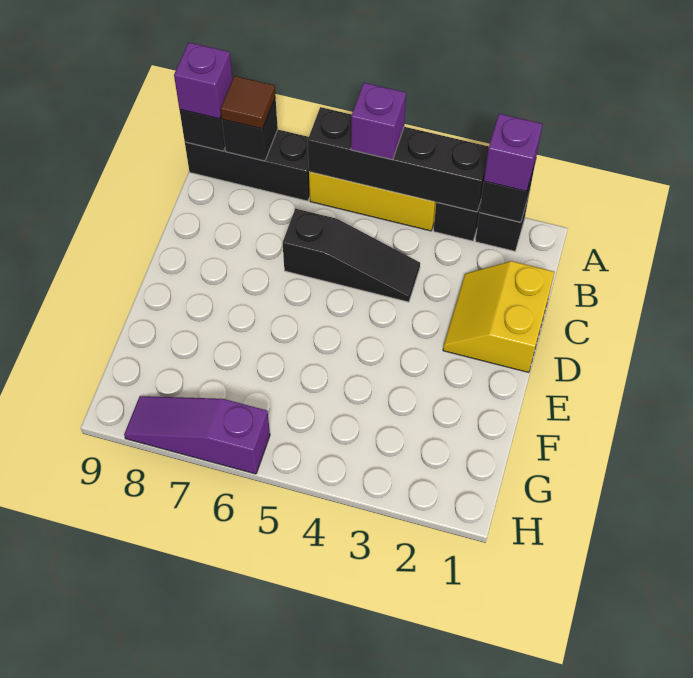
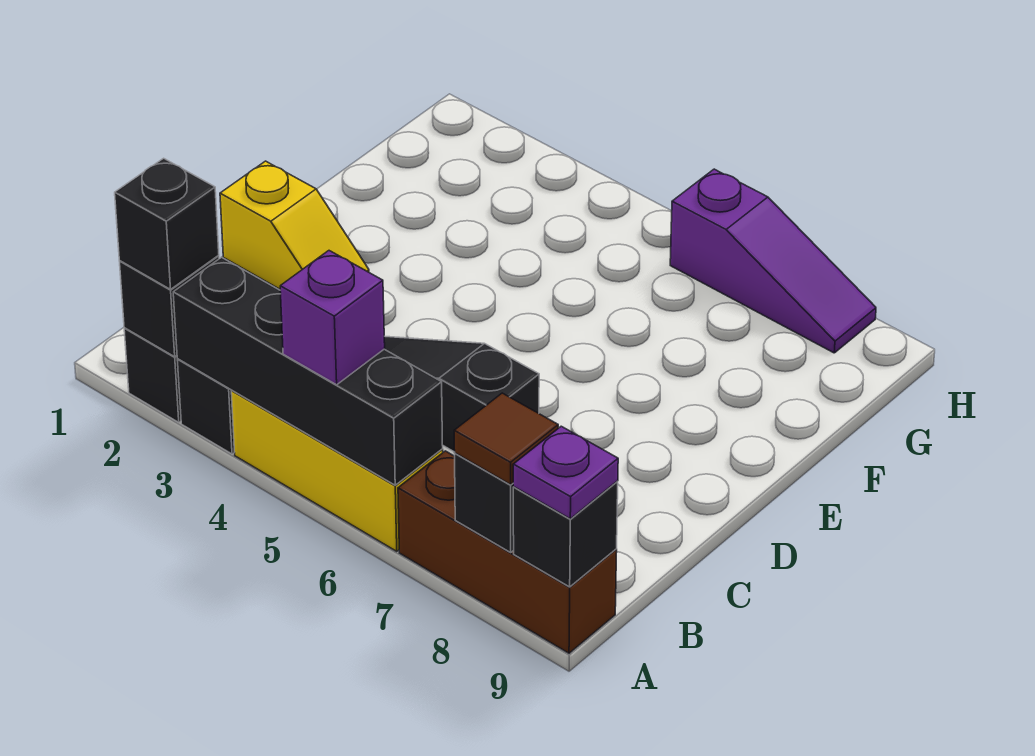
purple brick A2 level 3 -> black brick A2 level 3
black brick A7:A9 level 1 -> brown brick A7:A9 level 1
purple brick A9 level 3 -> purple plate A9 level 3
yellow slope C1:D2 level 1 top 1 -> yellow slope D1:D2 level 1 top 1

